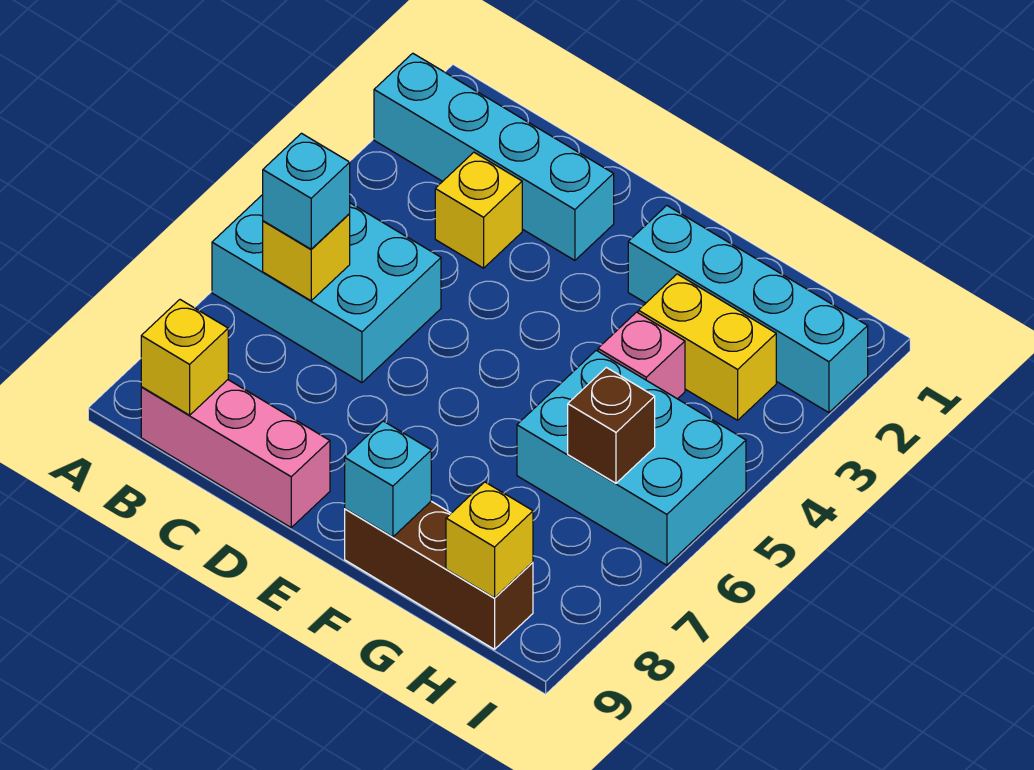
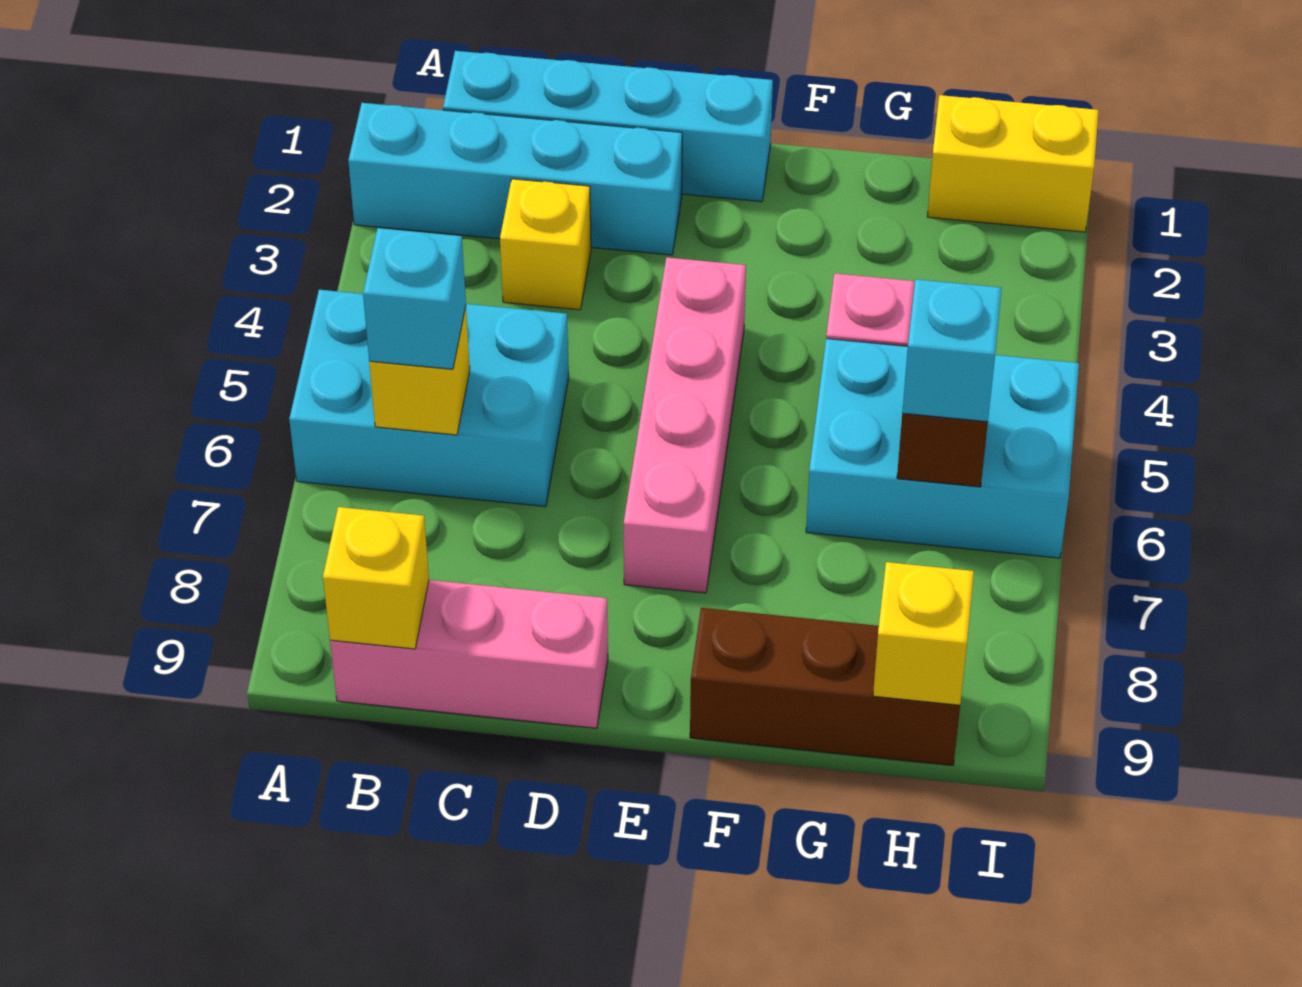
none -> pink brick E4:E7 level 1
cyan brick F2:I2 level 1 -> cyan brick B1:E1 level 1
cyan brick F9 level 2 -> cyan brick H6 level 3
yellow brick G3:H3 level 1 -> yellow brick H1:I1 level 1

